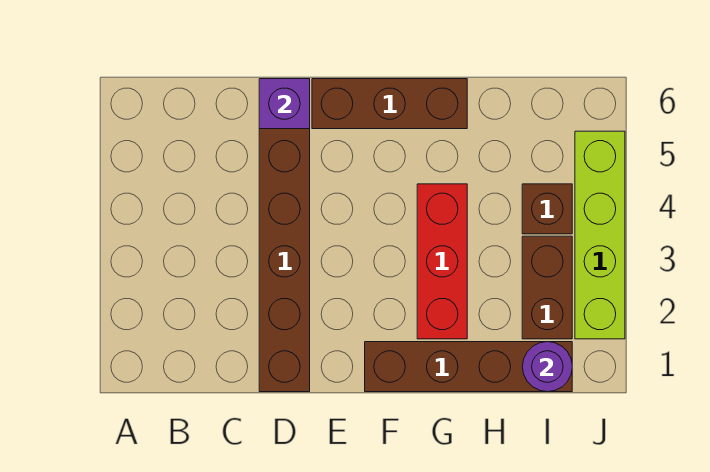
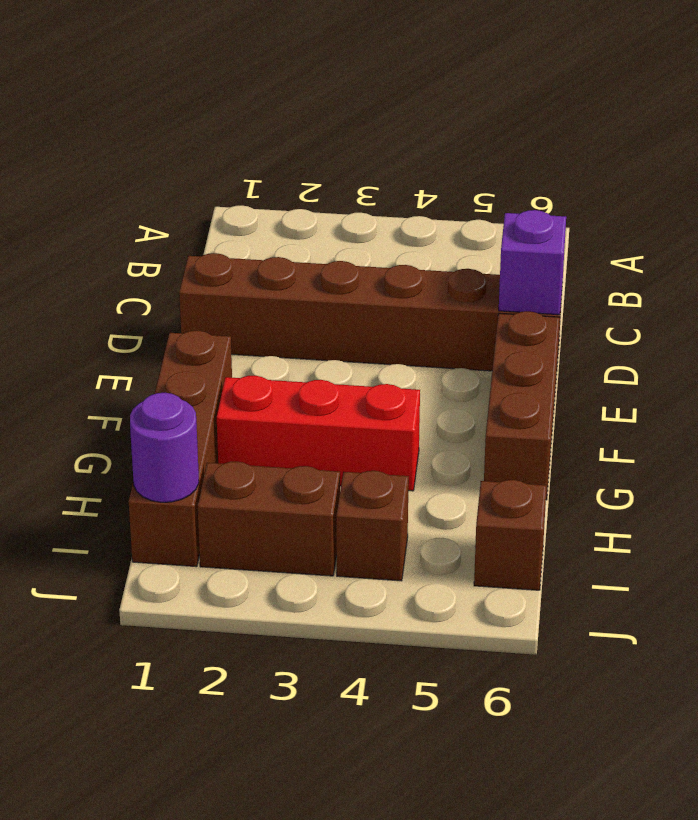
none -> brown brick I6 level 1
lime brick J2:J5 level 1 -> none

